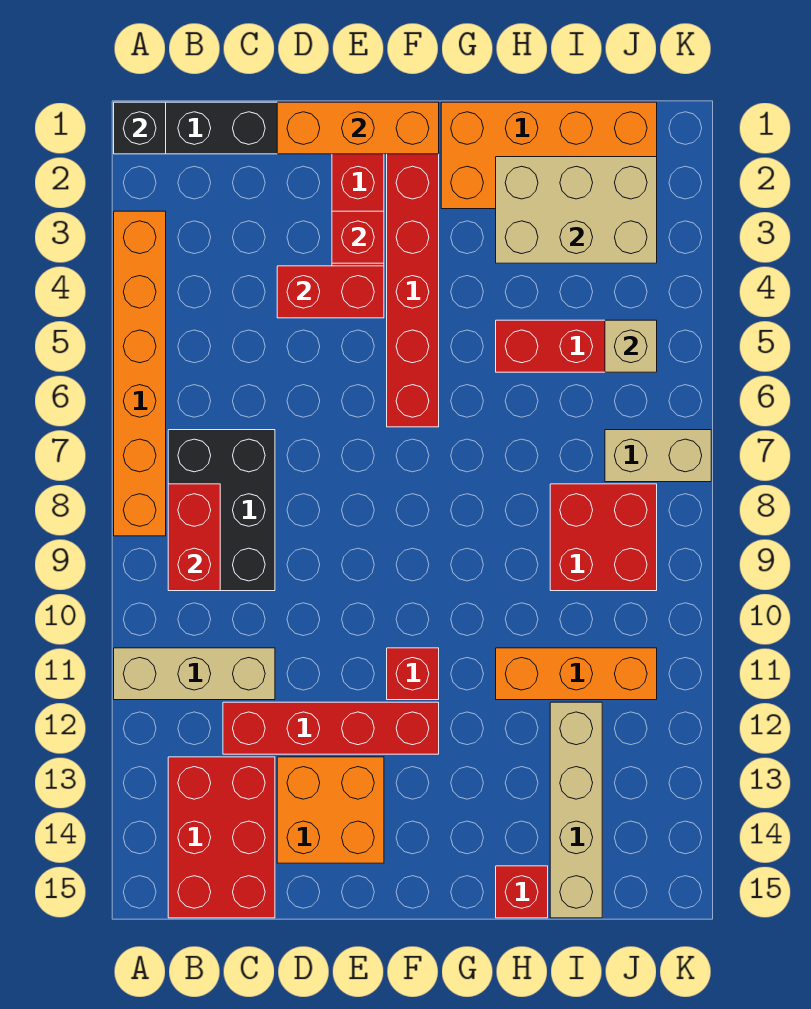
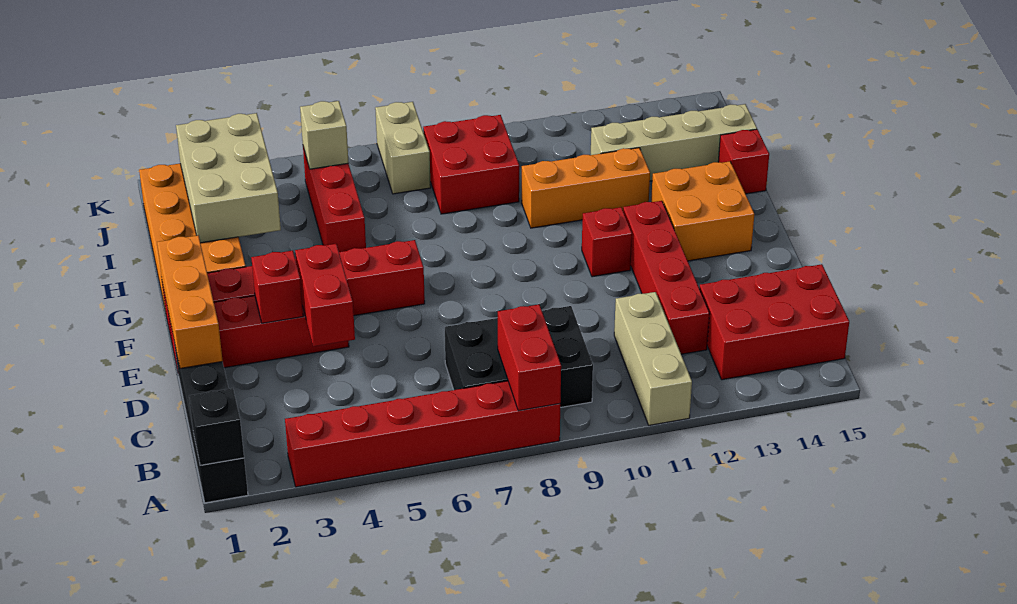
orange brick A3:A8 level 1 -> red brick A3:A8 level 1
red brick B8:B9 level 2 -> red brick A8:B8 level 2
orange brick D13:E14 level 1 -> orange brick F13:G14 level 1
orange brick H11:J11 level 1 -> orange brick H10:H12 level 1

